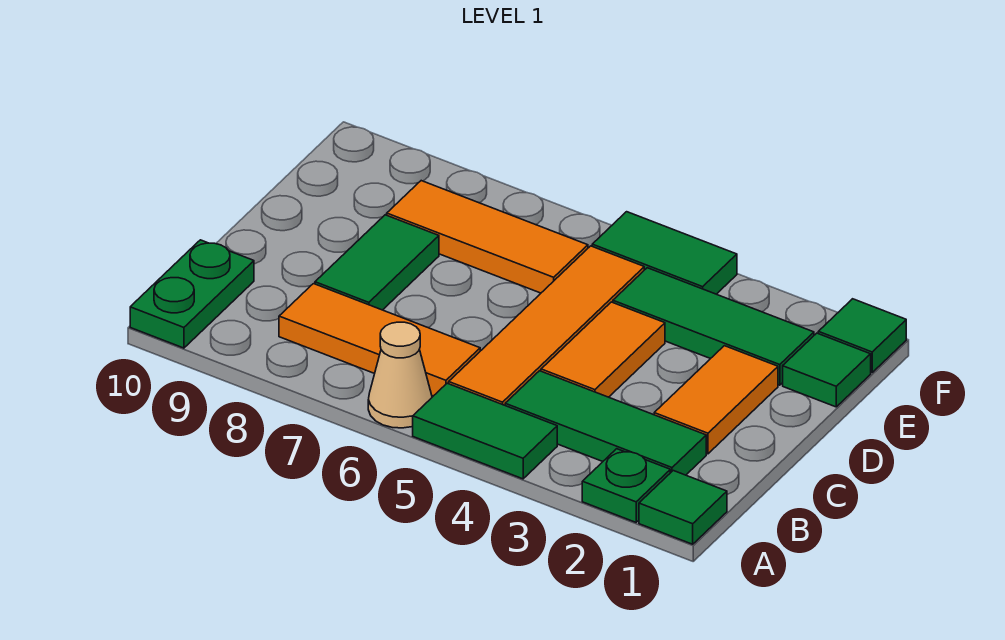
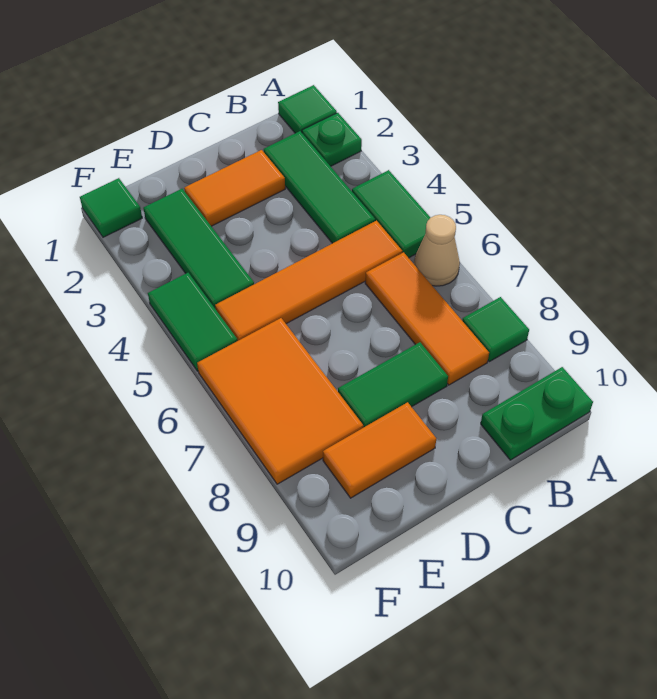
orange tile C4:D4 level 1 -> orange tile D9:E9 level 1
green tile E1 level 1 -> green tile A8 level 1
orange tile E6:E8 level 1 -> orange tile E6:F8 level 1

